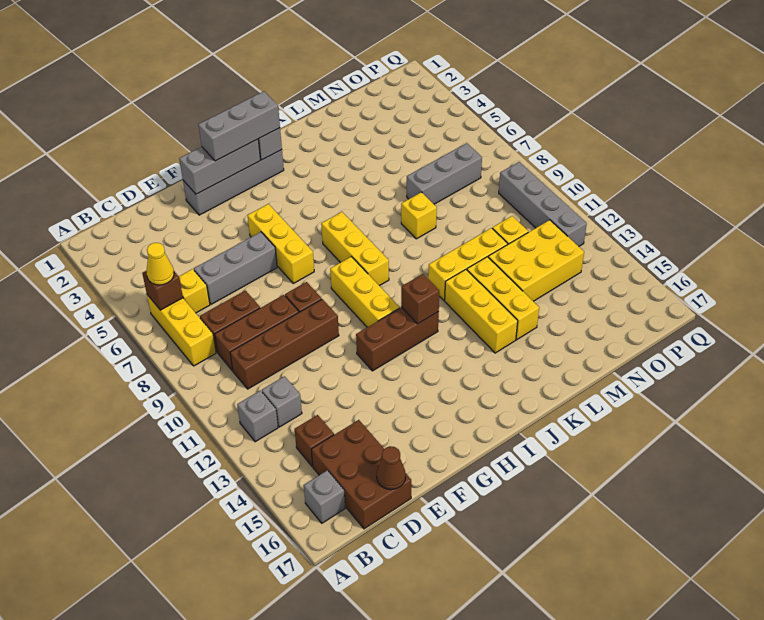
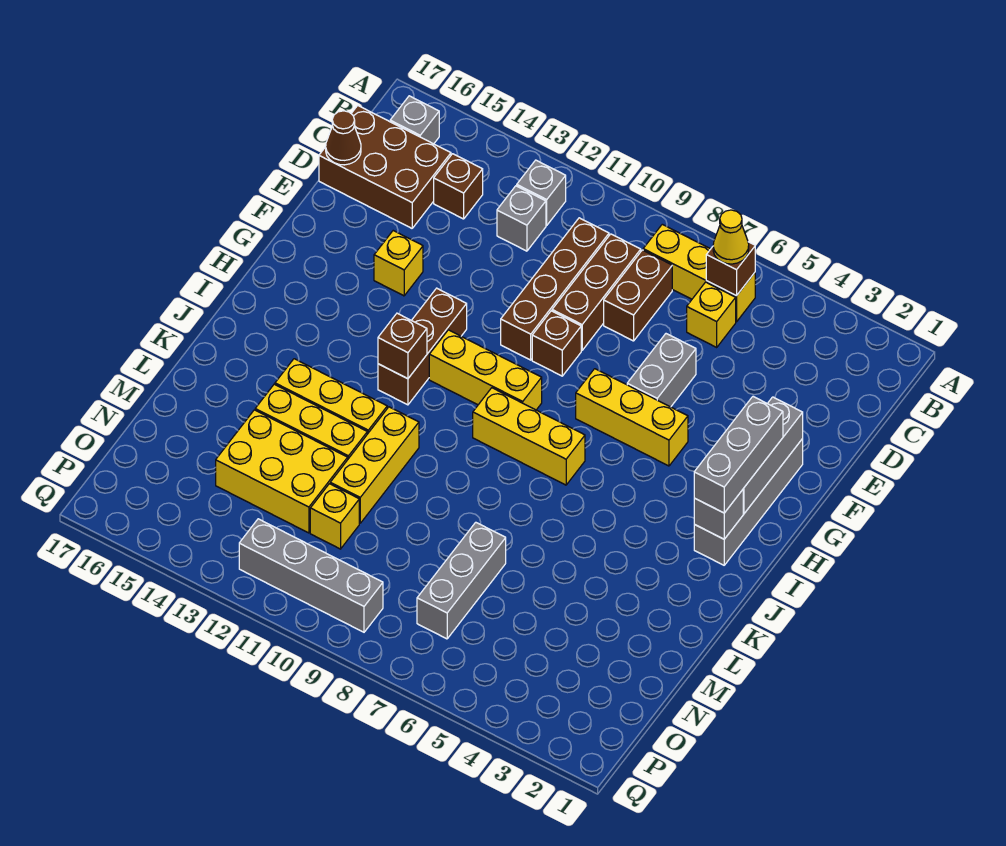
grey brick D6:F6 level 1 -> grey brick E6:F6 level 1
yellow brick L8 level 1 -> yellow brick F14 level 1
yellow brick M12:O13 level 1 -> yellow brick M12:N14 level 1

